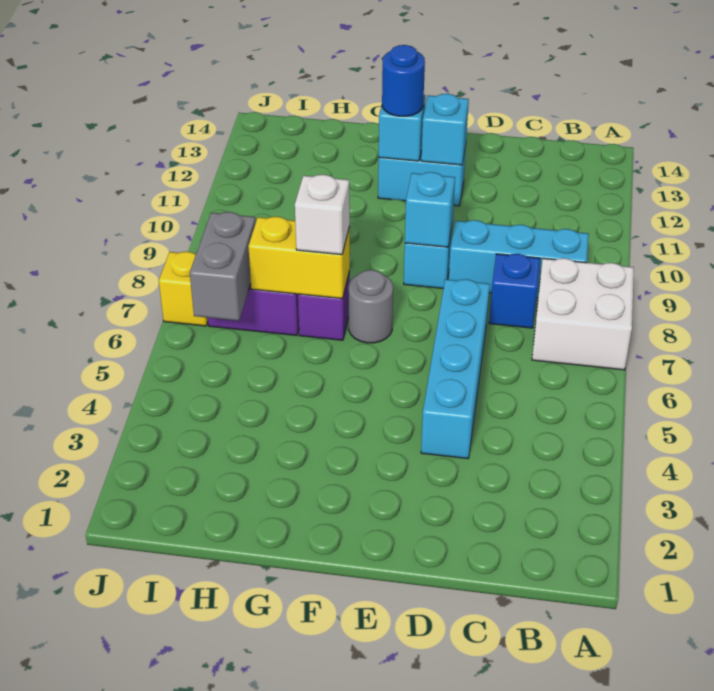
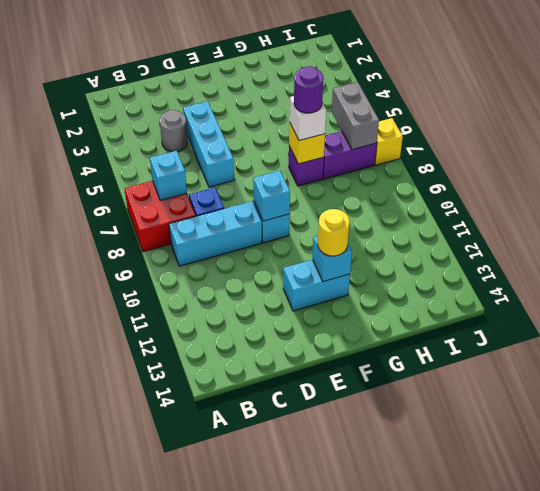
white brick A7:B8 level 1 -> red brick A7:B8 level 1
cyan brick D4:D7 level 1 -> cyan brick D4:D6 level 1
cyan brick E12 level 2 -> cyan brick B7 level 2
grey round brick F7 level 1 -> grey round brick C4 level 1
blue round brick F12 level 3 -> yellow round brick F12 level 3
yellow brick G7:H7 level 2 -> yellow brick G7 level 2
none -> purple round brick G7 level 4

